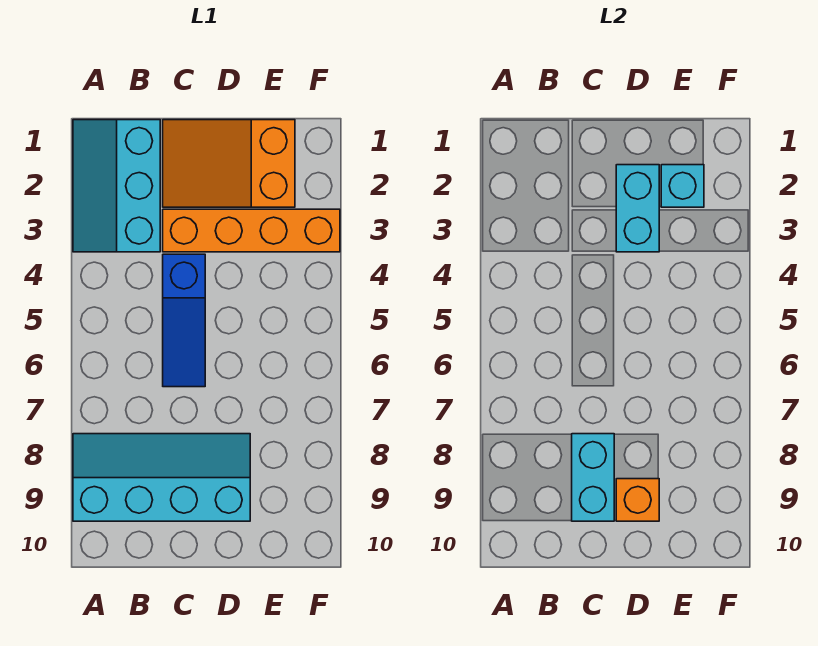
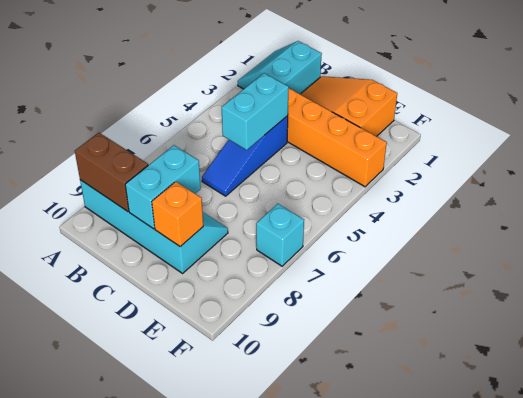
cyan slope A1:B3 level 1 top B -> cyan slope A1:B2 level 1 top B
none -> brown brick A9:B9 level 2
cyan brick D2:D3 level 2 -> cyan brick C4:C5 level 2
cyan brick E2 level 2 -> cyan brick F7 level 1

